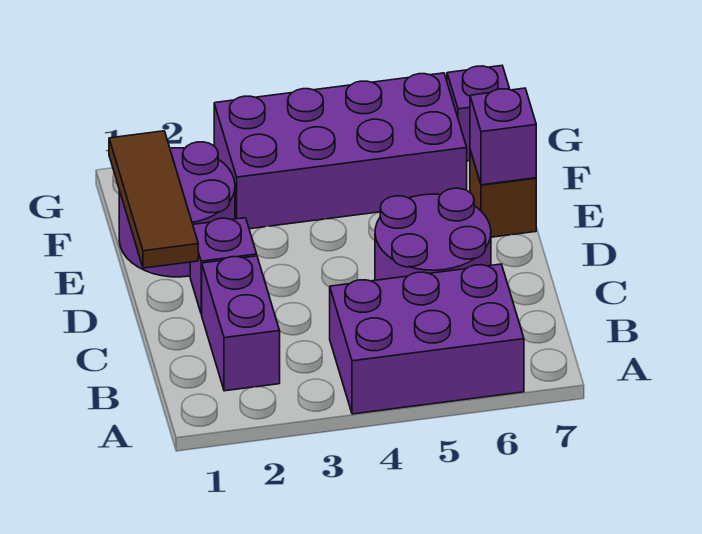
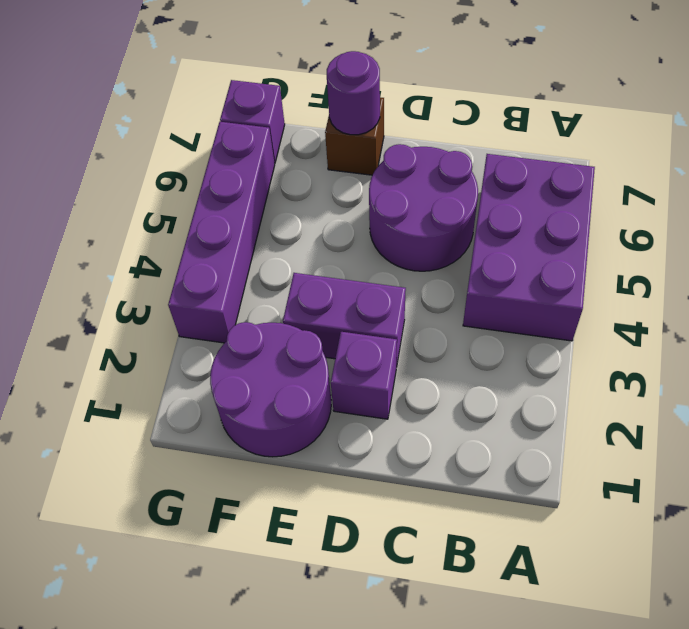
purple brick B2:C2 level 1 -> purple brick D3:E3 level 1
brown tile D1:F1 level 2 -> none
purple brick E7 level 2 -> purple round brick E7 level 2
purple brick F3:G6 level 1 -> purple brick G3:G6 level 1

